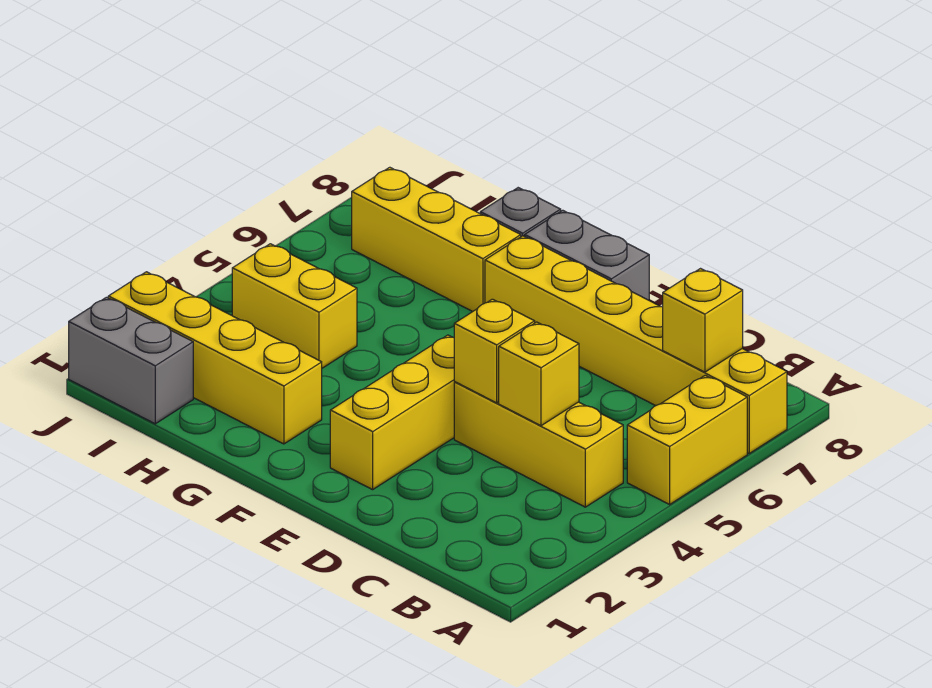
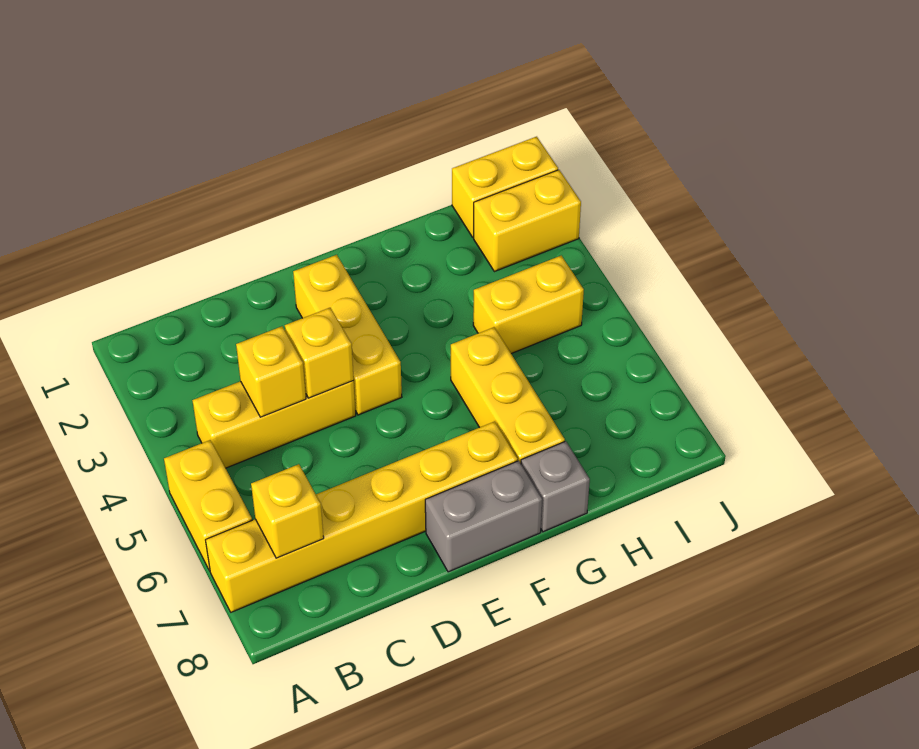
yellow brick G2:J2 level 1 -> yellow brick I2:J2 level 1
yellow brick G7:I7 level 1 -> yellow brick G5:G7 level 1
grey brick I1:J1 level 1 -> yellow brick I1:J1 level 1

